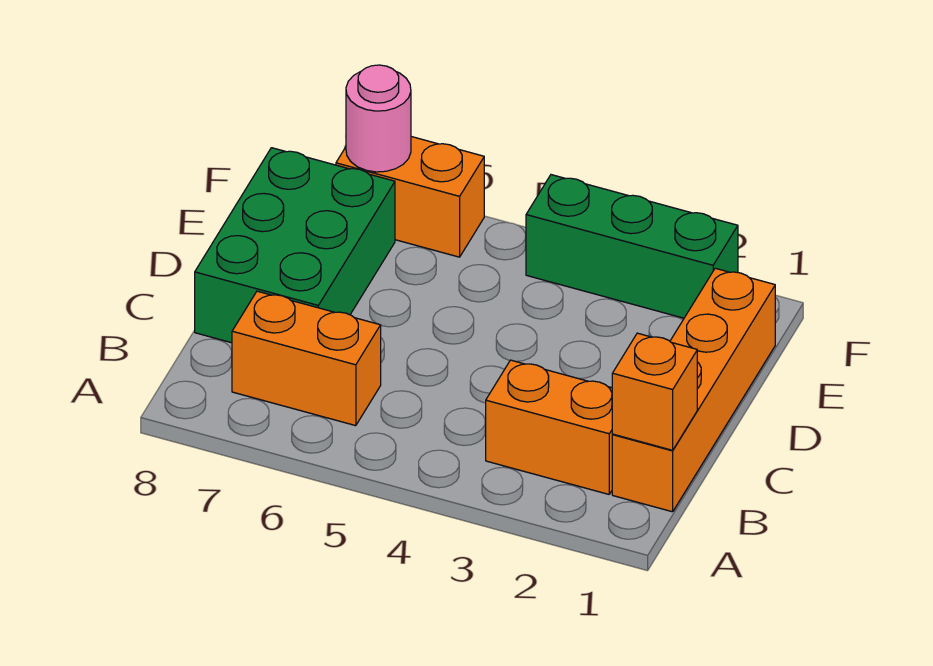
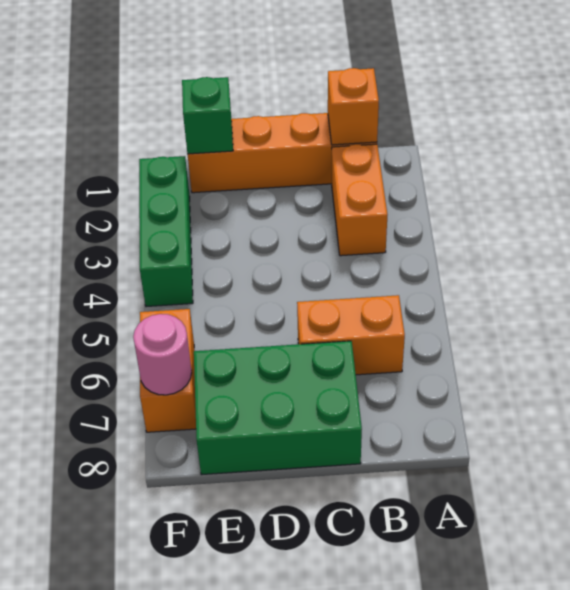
orange brick B6:B7 level 1 -> orange brick B6:C6 level 1
none -> green brick E1 level 2

